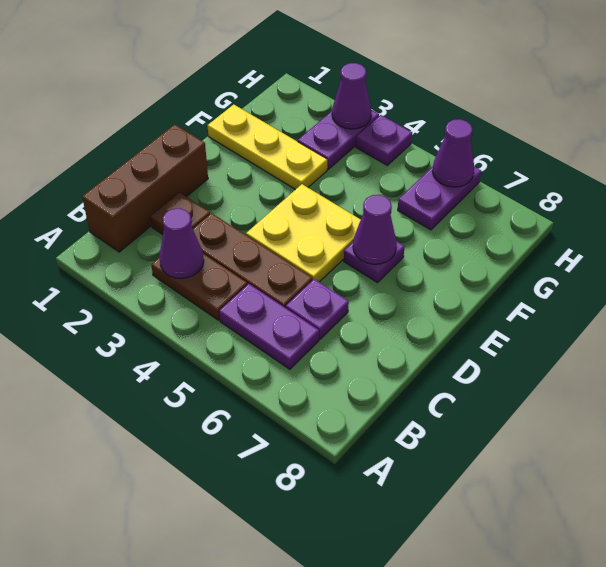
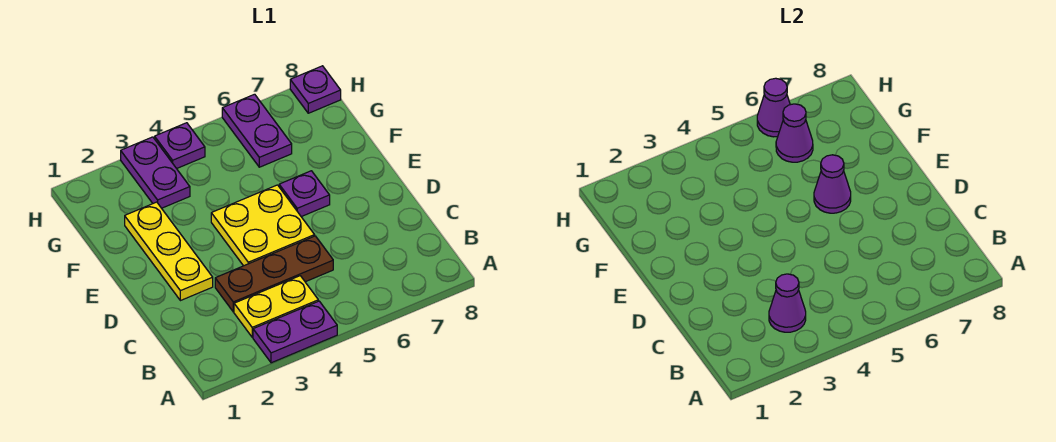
brown brick B1:D1 level 1 -> none
brown plate B3:B4 level 1 -> yellow plate B3:B4 level 1
purple plate B5:B6 level 1 -> purple plate A3:A4 level 1
brown plate C2 level 1 -> none
purple plate C6 level 1 -> purple plate H8 level 1
yellow plate F1:F3 level 1 -> yellow plate D2:F2 level 1
purple cone H3 level 2 -> purple cone G6 level 2

